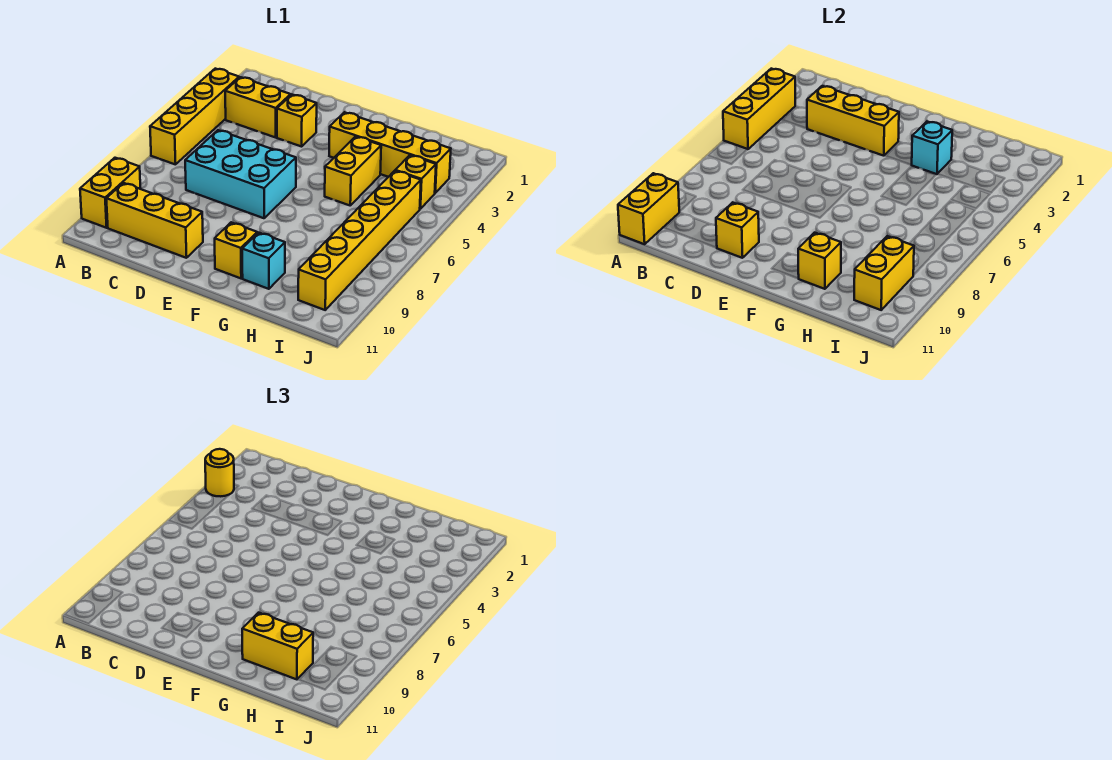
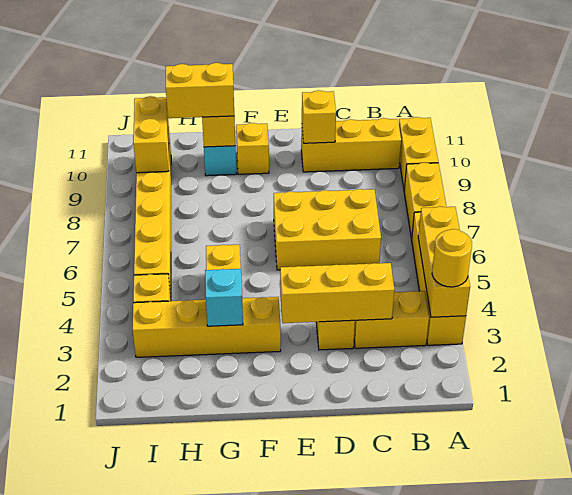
yellow brick A10:A11 level 2 -> yellow brick A7:A8 level 1
cyan brick C6:E7 level 1 -> yellow brick C6:E7 level 1

